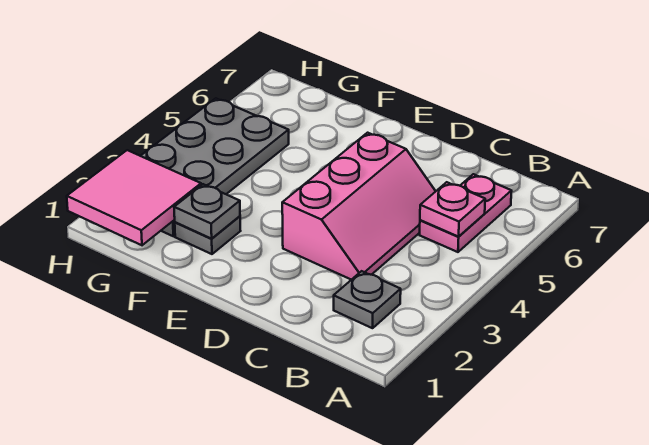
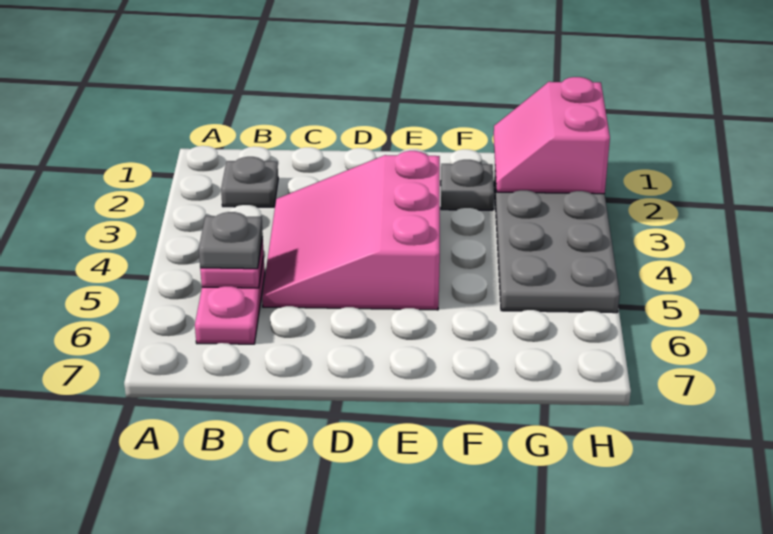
pink slope C3:D5 level 1 top D -> pink slope C3:E5 level 1 top E
grey plate F2 level 2 -> grey plate B5 level 3
pink tile G1:H2 level 2 -> pink slope G1:H2 level 2 top H

